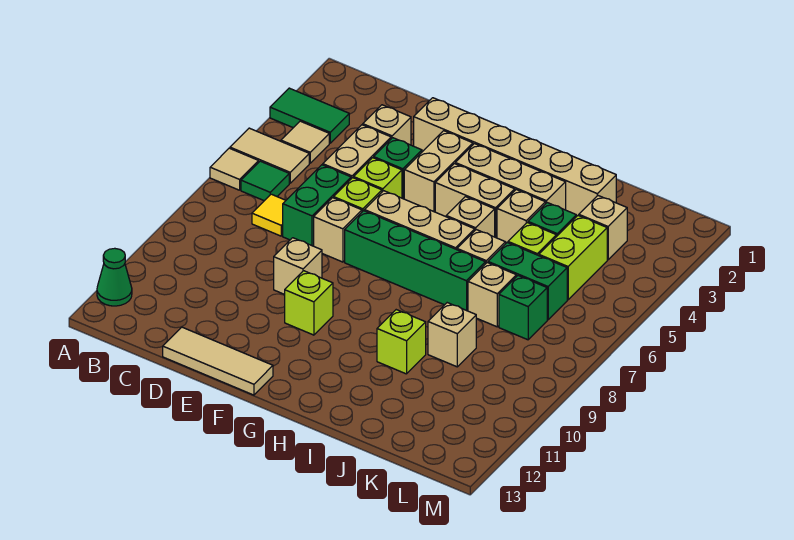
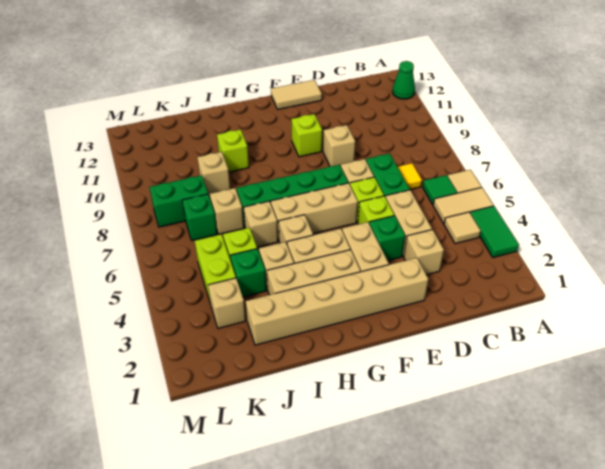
green tile A3:B3 level 1 -> green tile A3:A4 level 1
tan tile D13:F13 level 1 -> tan tile E13:F13 level 1
green brick J6:K6 level 1 -> green brick K8:L8 level 1

